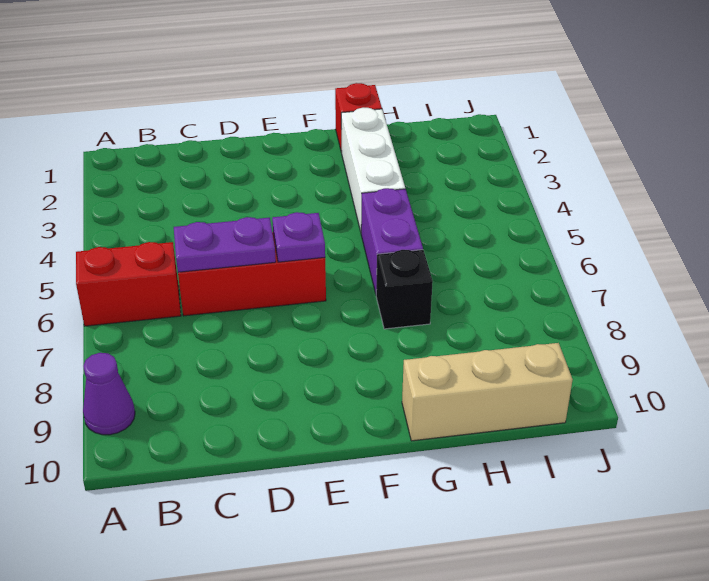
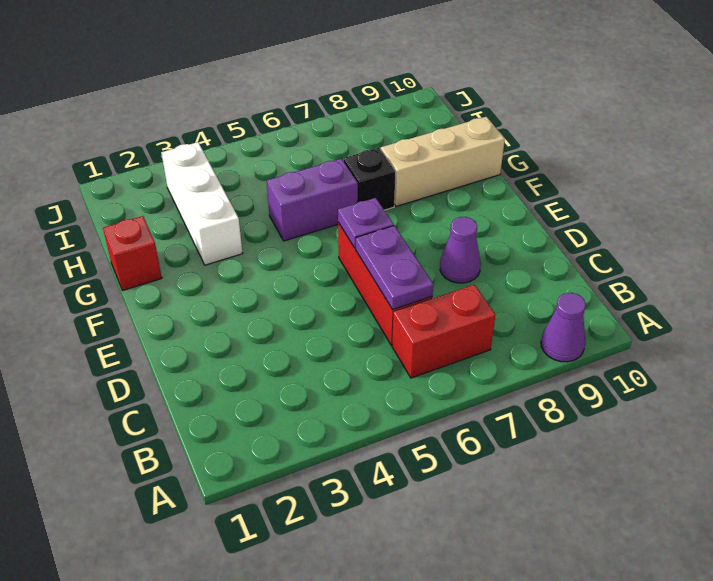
red brick A6:B6 level 1 -> red brick B6:B7 level 1
none -> purple cone D8 level 1
white brick G2:G4 level 1 -> white brick G3:I3 level 1
tan brick G10:I10 level 1 -> tan brick G8:G10 level 1

